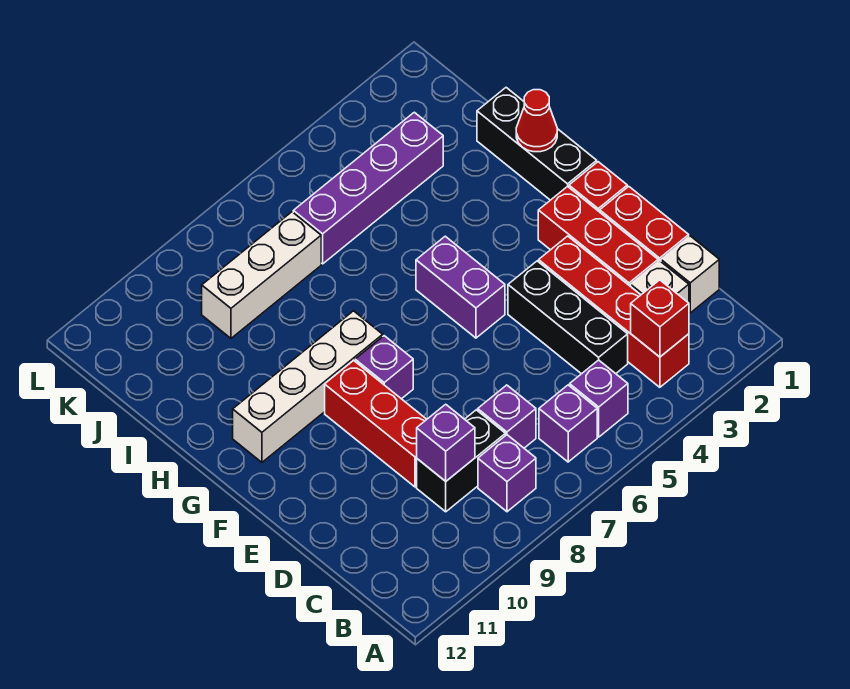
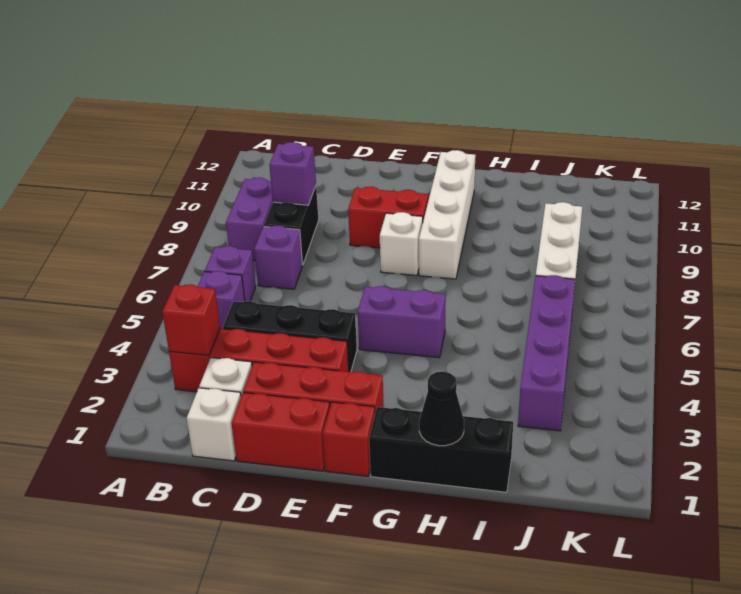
purple brick B8 level 1 -> purple brick B8:B9 level 1
red brick D9:F9 level 1 -> red brick E9:F9 level 1
purple brick F8 level 1 -> white brick F8 level 1
red cone H1 level 2 -> black cone H1 level 2

